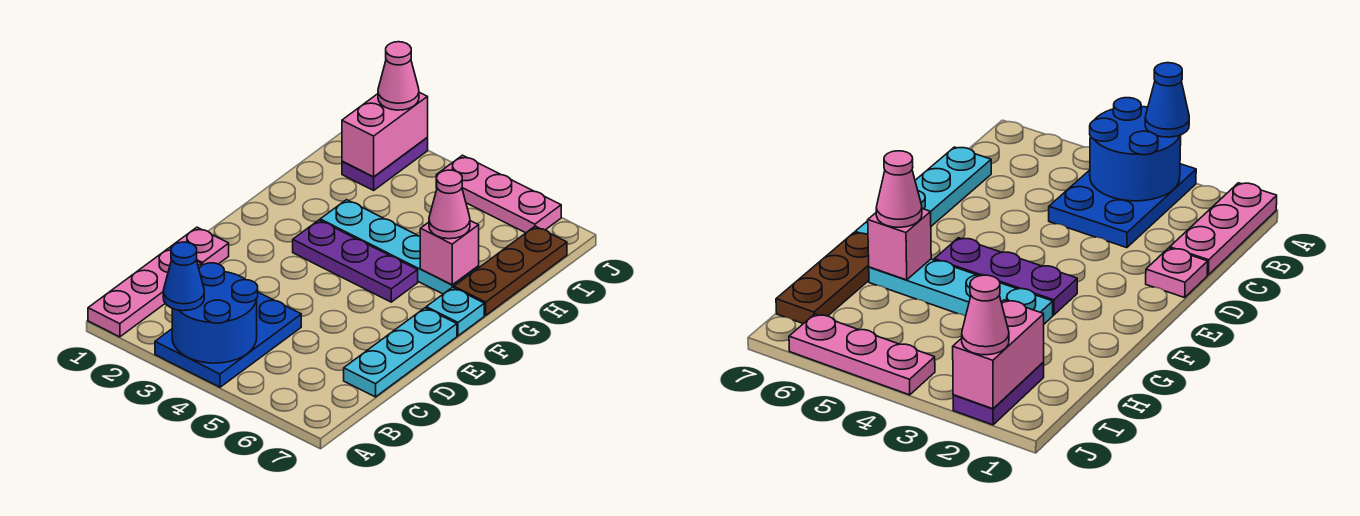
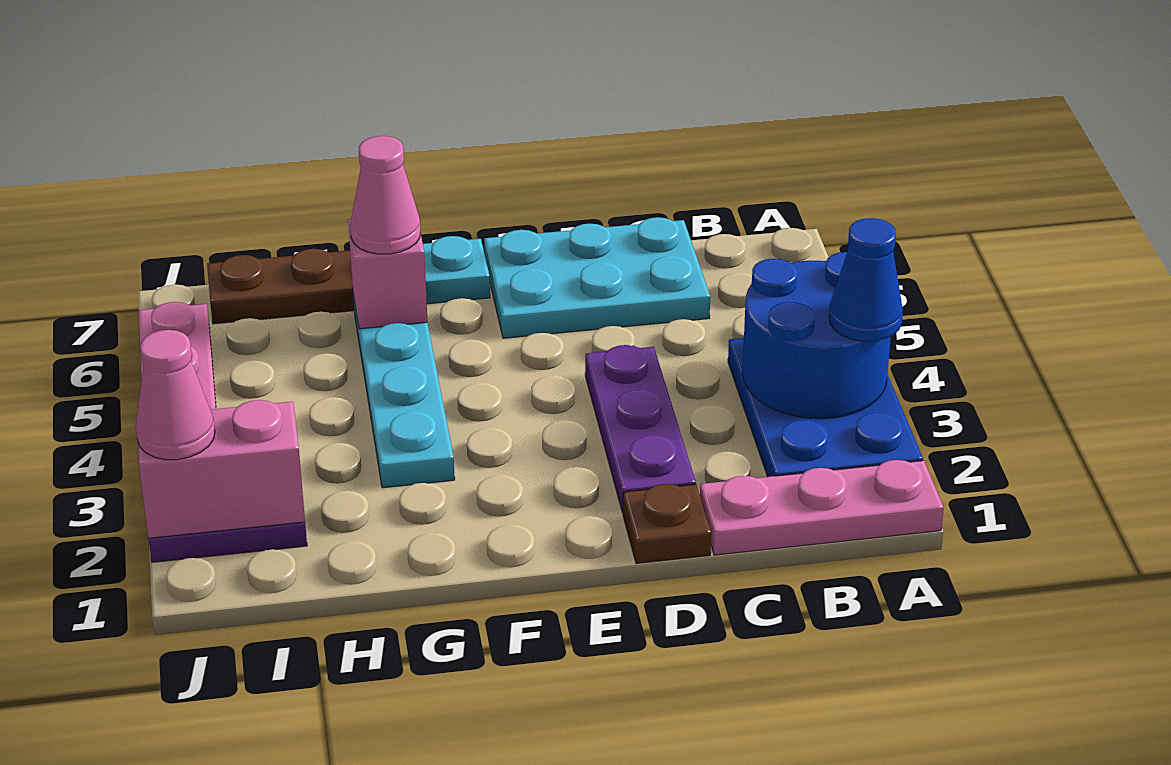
blue plate A3:C4 level 1 -> blue plate A2:B4 level 1
cyan plate C7:E7 level 1 -> cyan plate C6:E7 level 1
pink plate D1 level 1 -> brown plate D1 level 1
purple plate F3:F5 level 1 -> purple plate D2:D4 level 1

